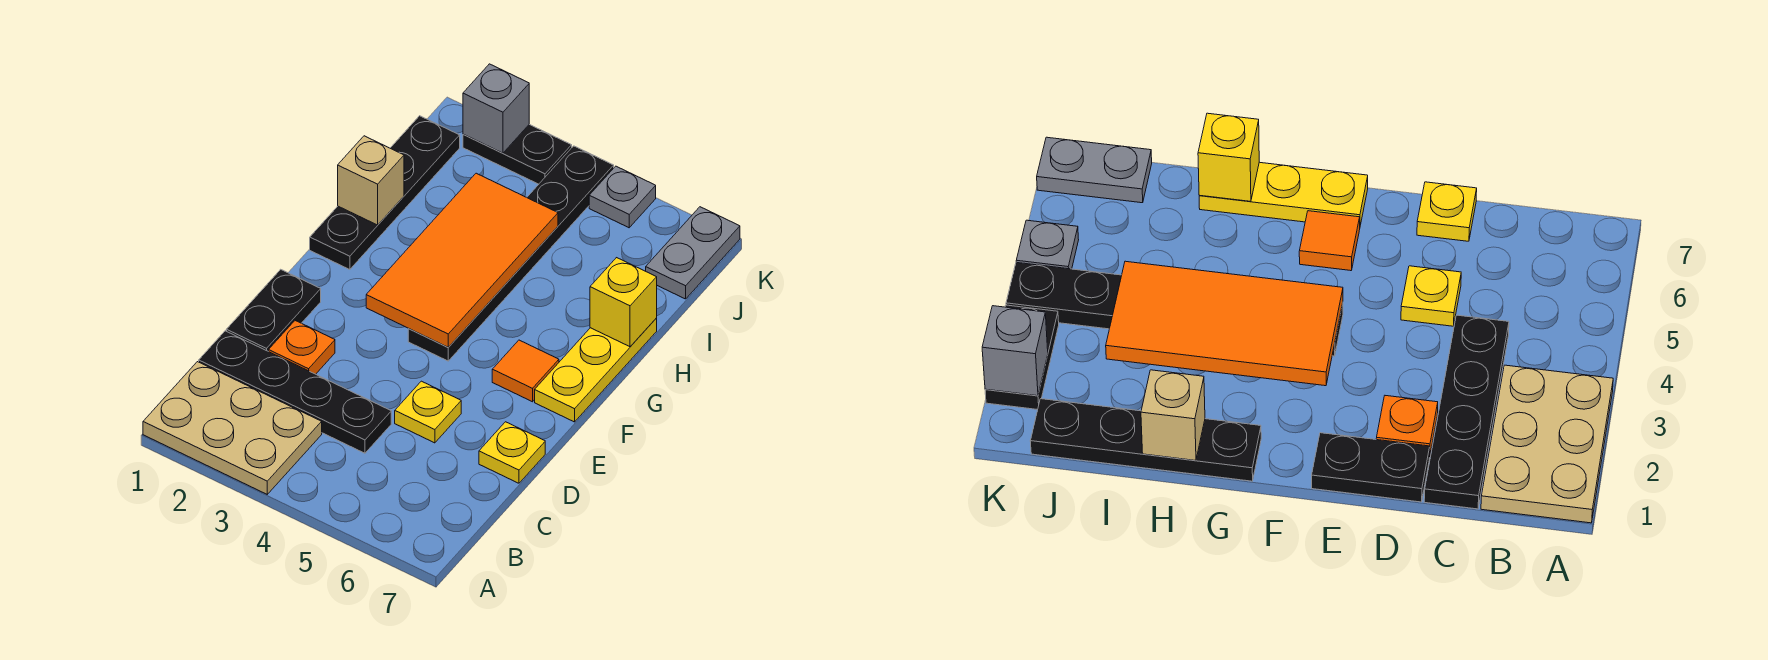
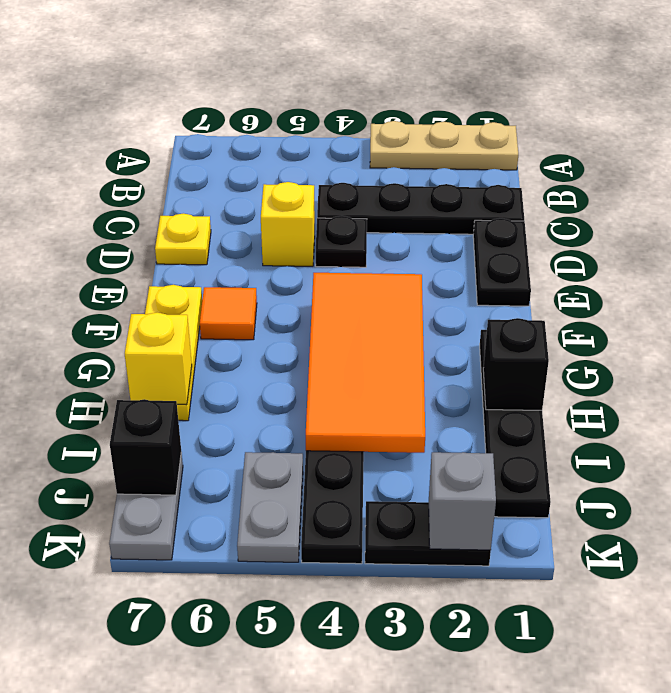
tan plate A1:B3 level 1 -> tan plate A1:A3 level 1
orange plate D2 level 1 -> none
none -> black plate D4 level 1
yellow plate D5 level 1 -> yellow brick D5 level 1
tan brick H1 level 2 -> black brick H1 level 2
none -> black brick J7 level 2
grey plate K5 level 1 -> grey plate J5:K5 level 1

